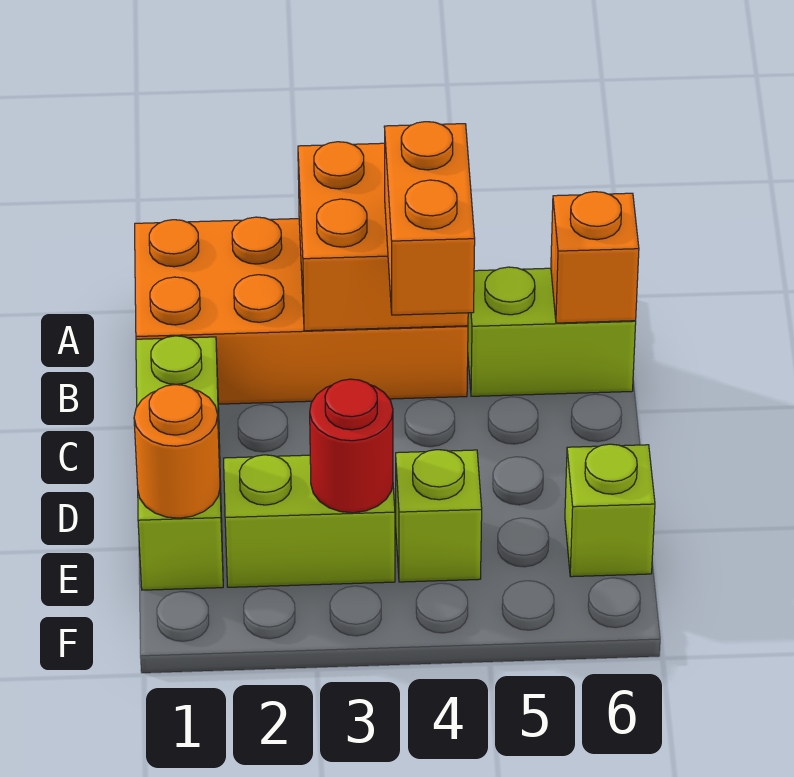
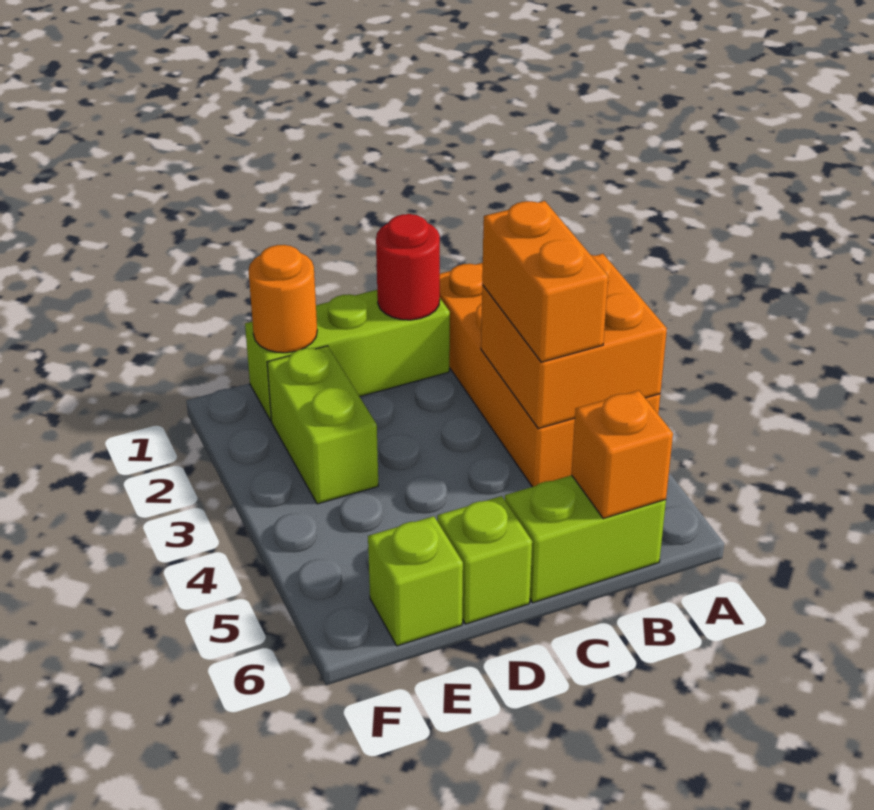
orange brick B4:C4 level 3 -> orange brick B3:B4 level 3
lime brick B5:B6 level 1 -> lime brick B6:C6 level 1
red round brick E3 level 2 -> red round brick C1 level 2
lime brick E4 level 1 -> lime brick D6 level 1

